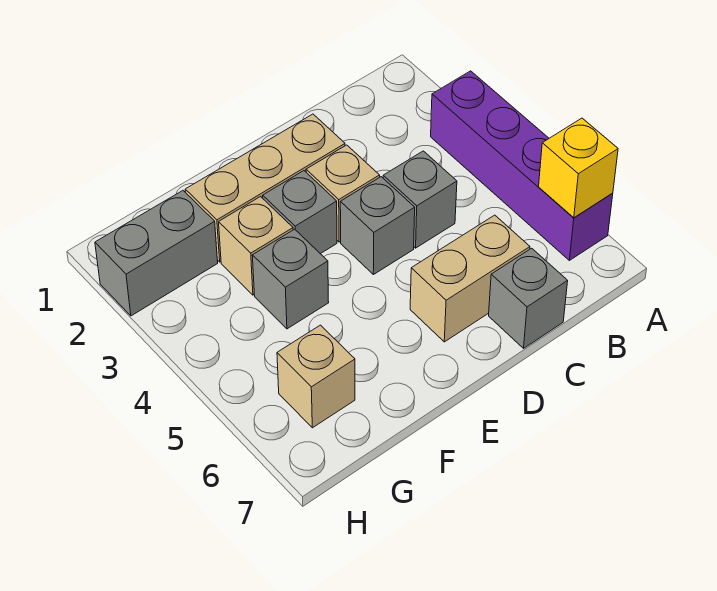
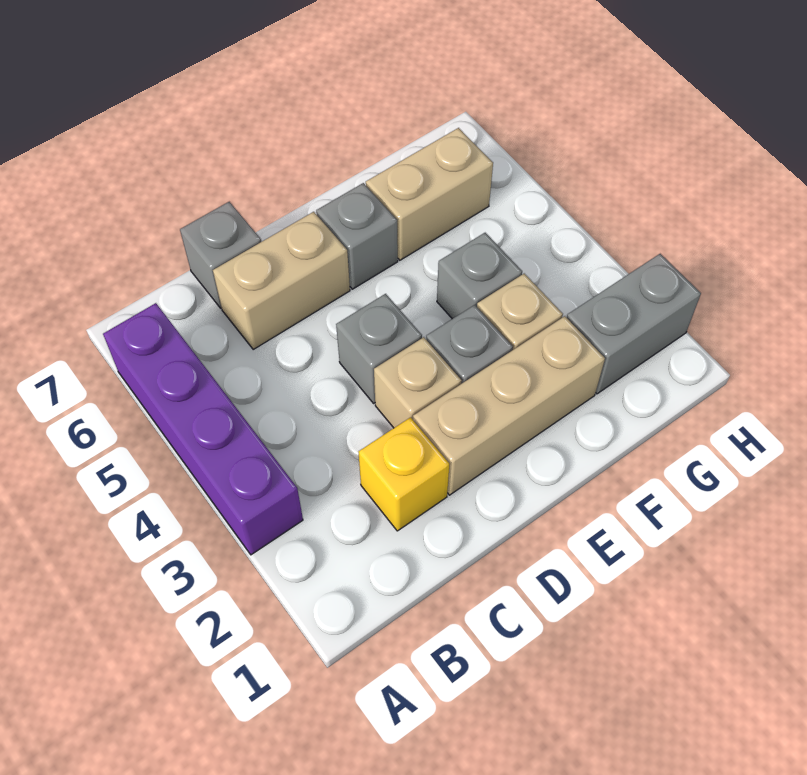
yellow brick A6 level 2 -> yellow brick C2 level 1
grey brick C4 level 1 -> grey brick E6 level 1
tan brick G6 level 1 -> tan brick F6:G6 level 1

